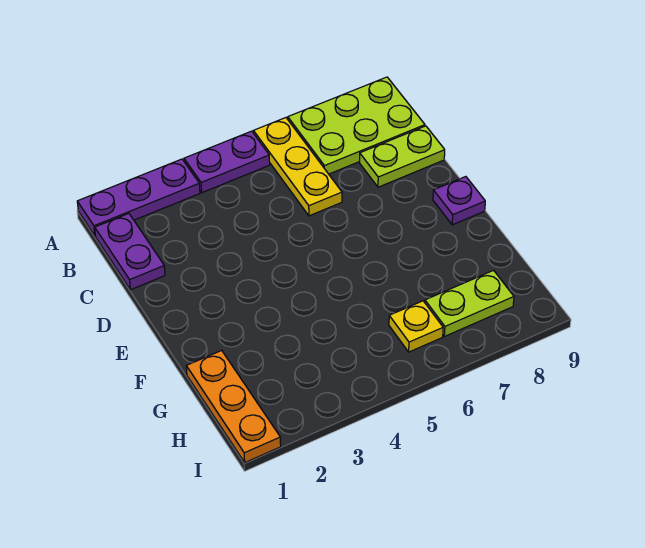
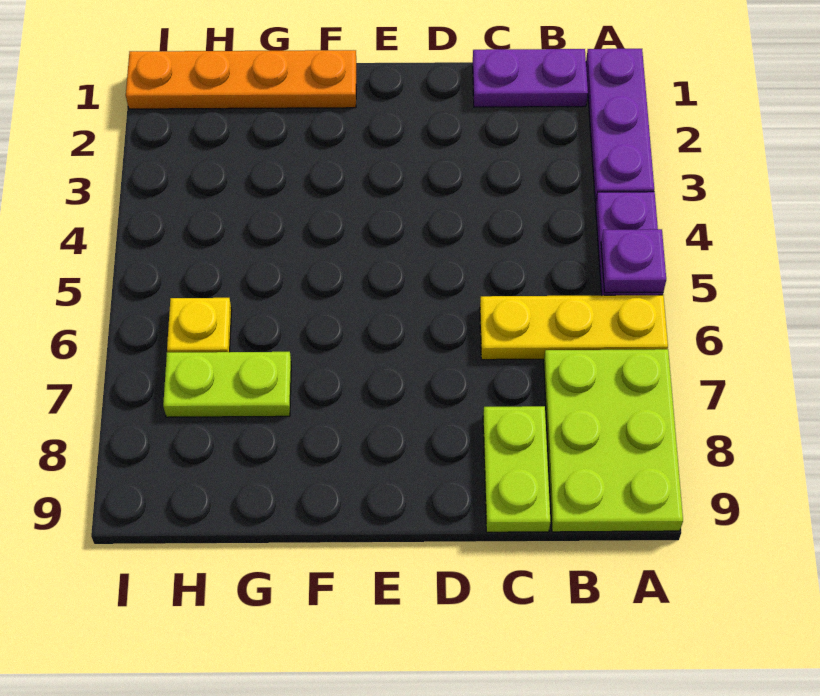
purple plate E9 level 1 -> purple plate A5 level 2
orange plate G1:I1 level 1 -> orange plate F1:I1 level 1
lime plate H7:H8 level 1 -> lime plate G7:H7 level 1

